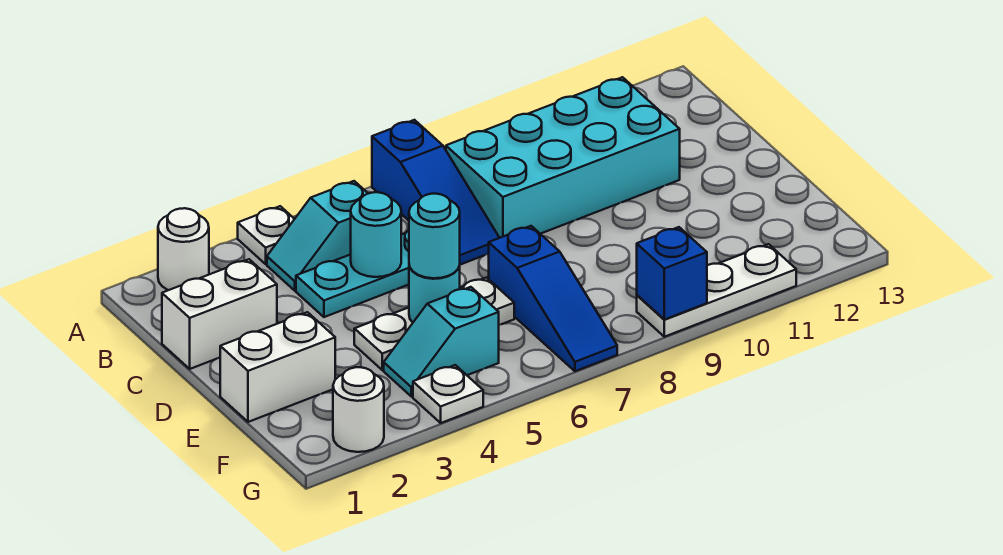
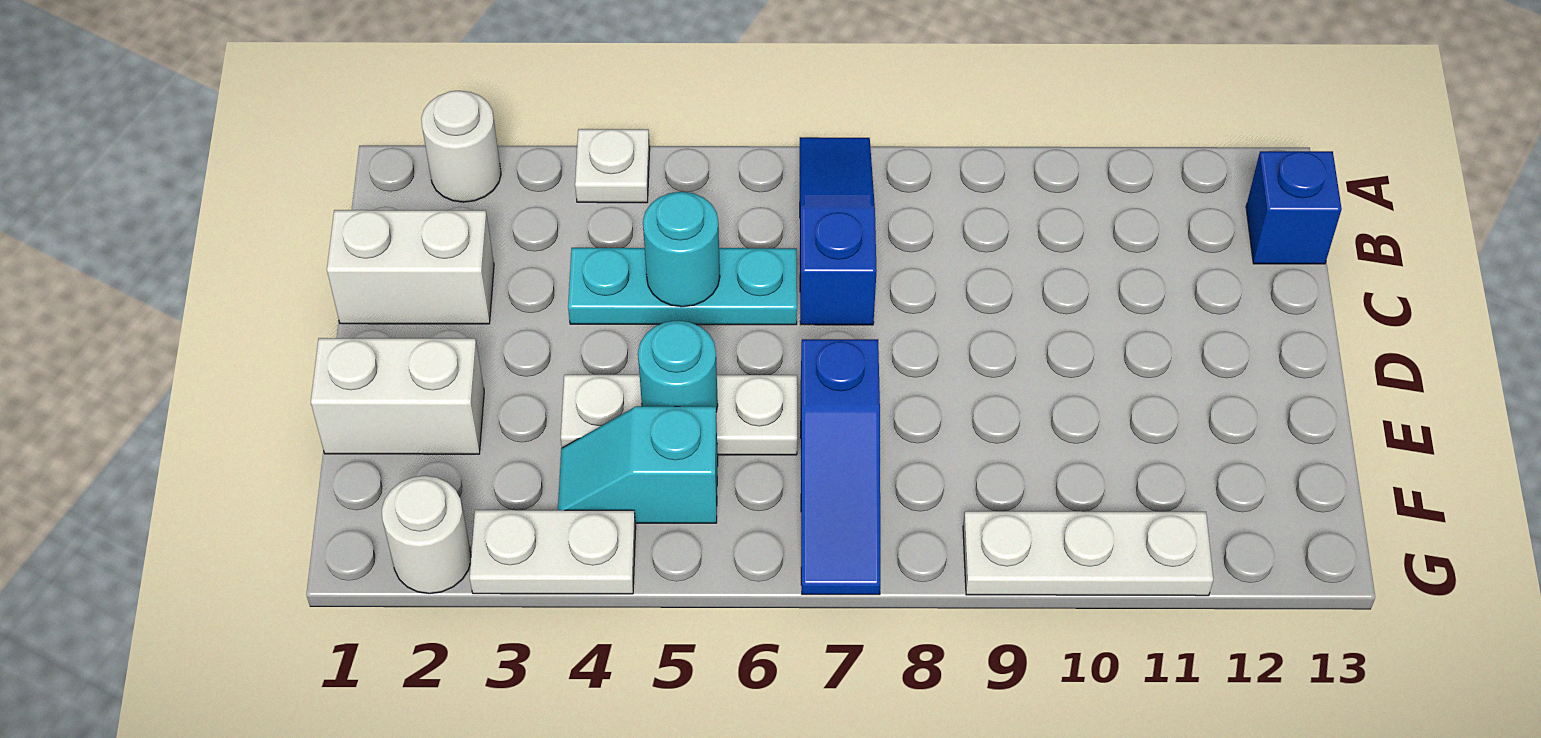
blue slope A7:C7 level 1 top A -> blue slope A7:C7 level 1 top C
cyan slope B4:B5 level 1 top 5 -> none
cyan brick B8:C11 level 1 -> none
cyan round brick E5 level 3 -> none
white plate G4 level 1 -> white plate G3:G4 level 1
blue brick G9 level 2 -> blue brick B13 level 1

